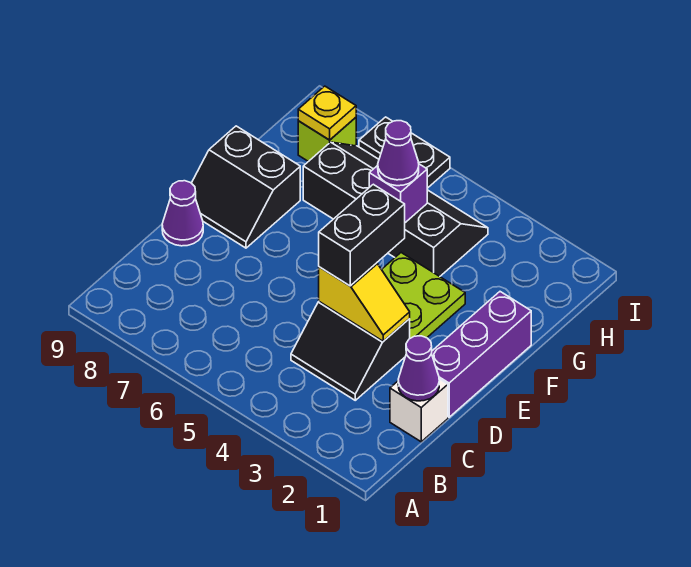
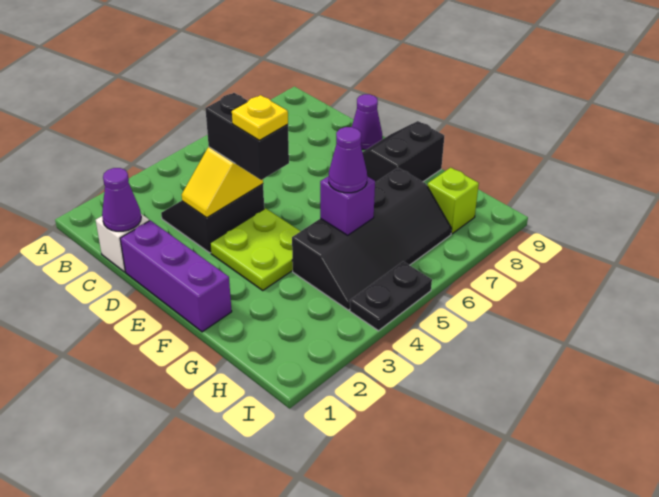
yellow plate H8 level 2 -> yellow plate E4 level 4
black plate I6:I7 level 1 -> black plate I4:I5 level 1

